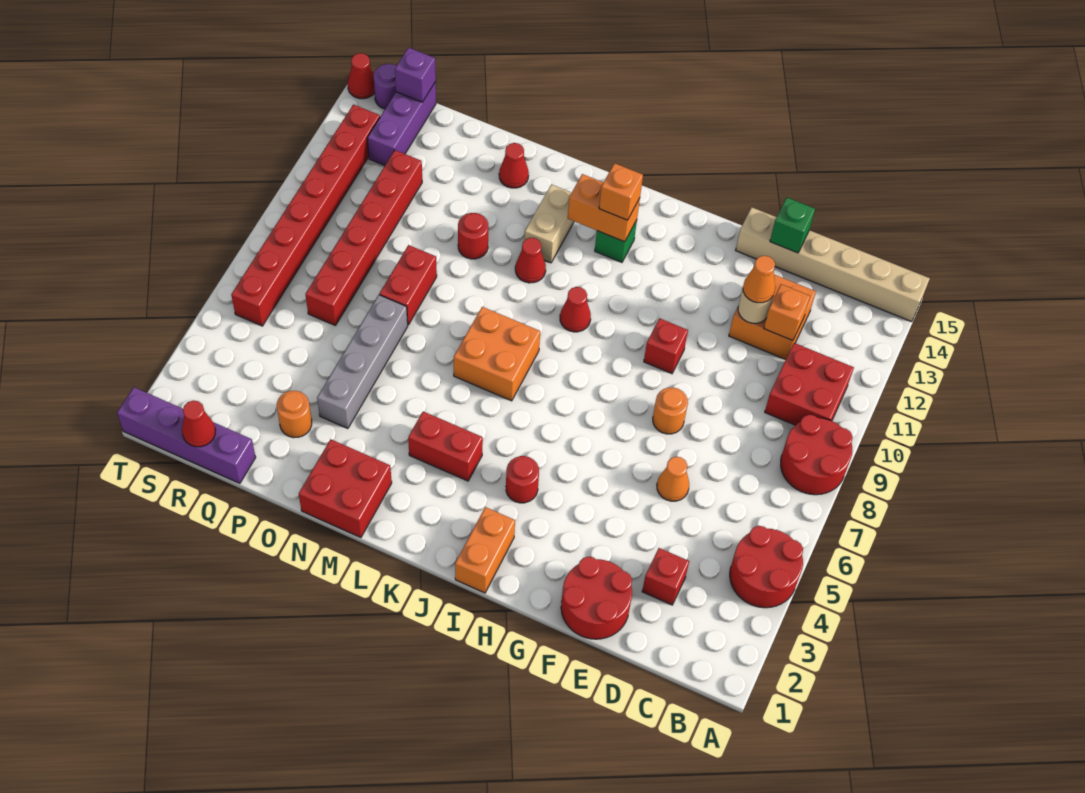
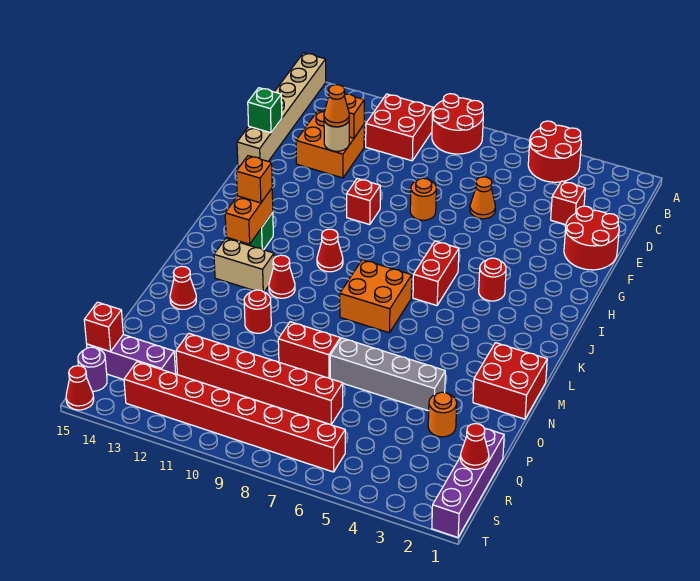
orange brick I1:I2 level 1 -> none
red brick K4:L4 level 1 -> red brick I6:J6 level 1
purple brick R15 level 2 -> red brick R15 level 2

